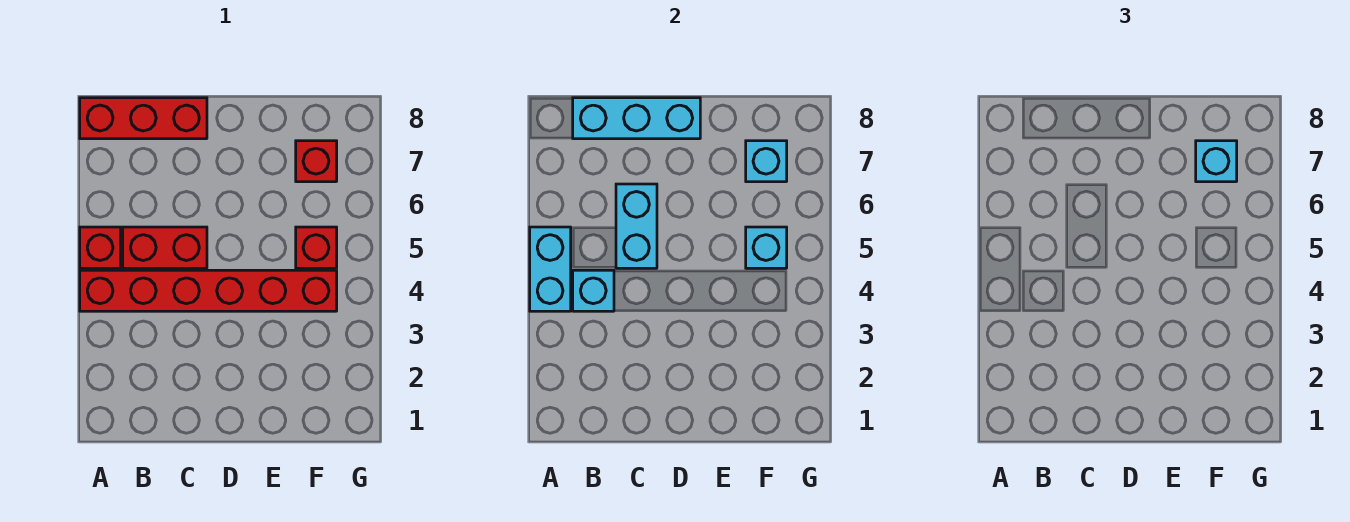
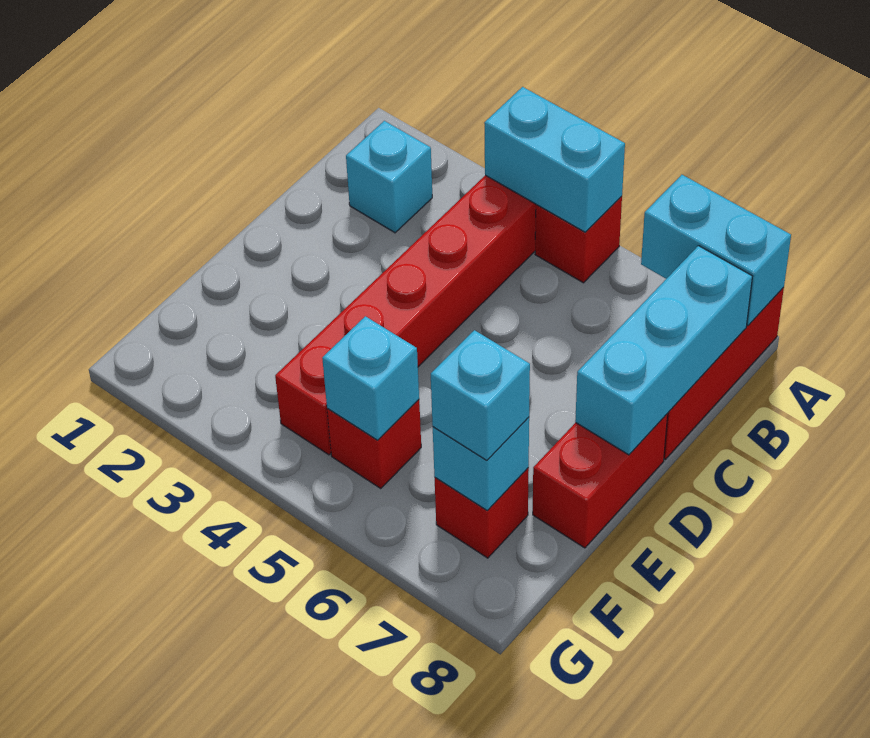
cyan brick B4 level 2 -> cyan brick B2 level 1
red brick B5:C5 level 1 -> red brick D8:E8 level 1
cyan brick C5:C6 level 2 -> cyan brick A7:A8 level 2

